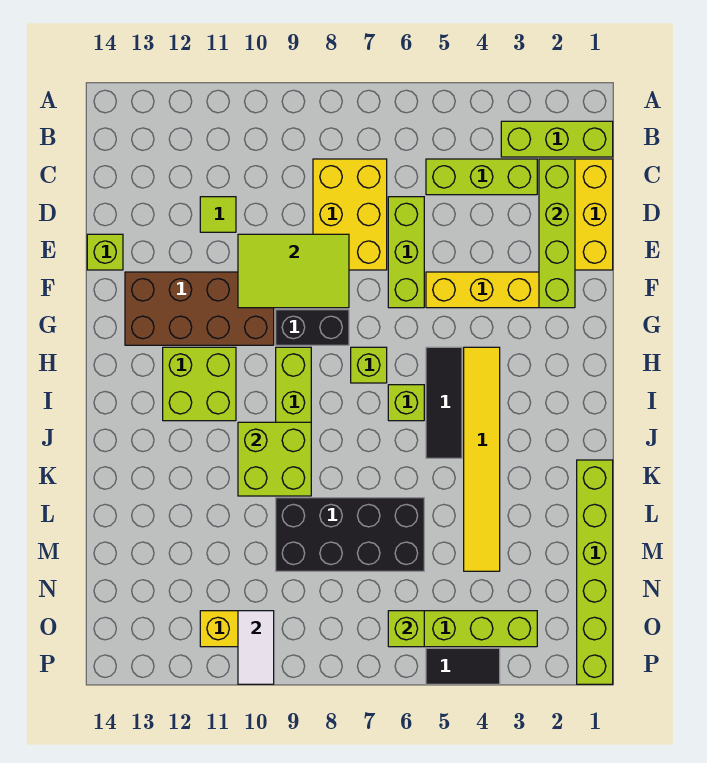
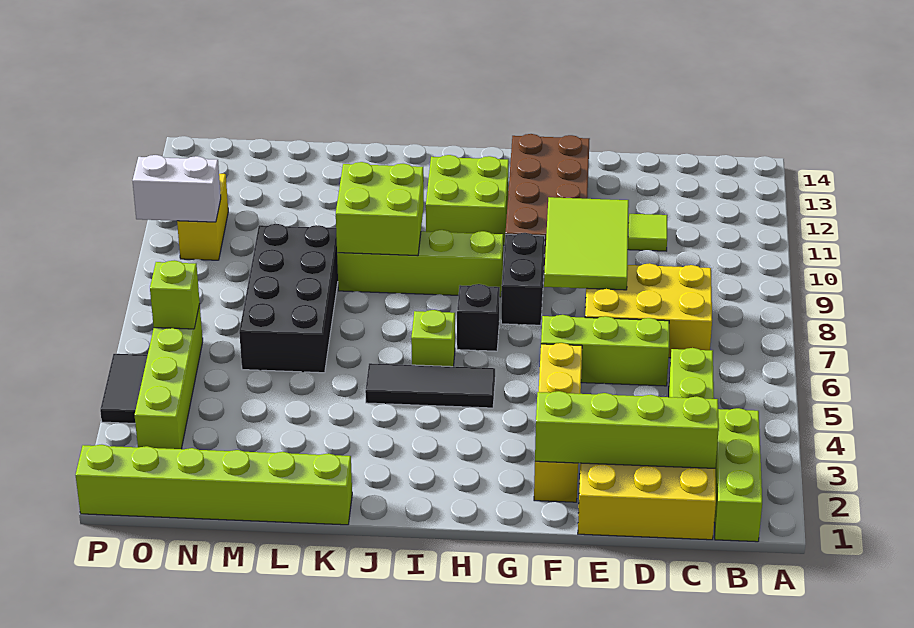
lime brick E14 level 1 -> none
yellow tile H4:M4 level 1 -> none
lime brick H7 level 1 -> black brick H7 level 1
white tile O10:P10 level 2 -> white brick O10:P10 level 2

